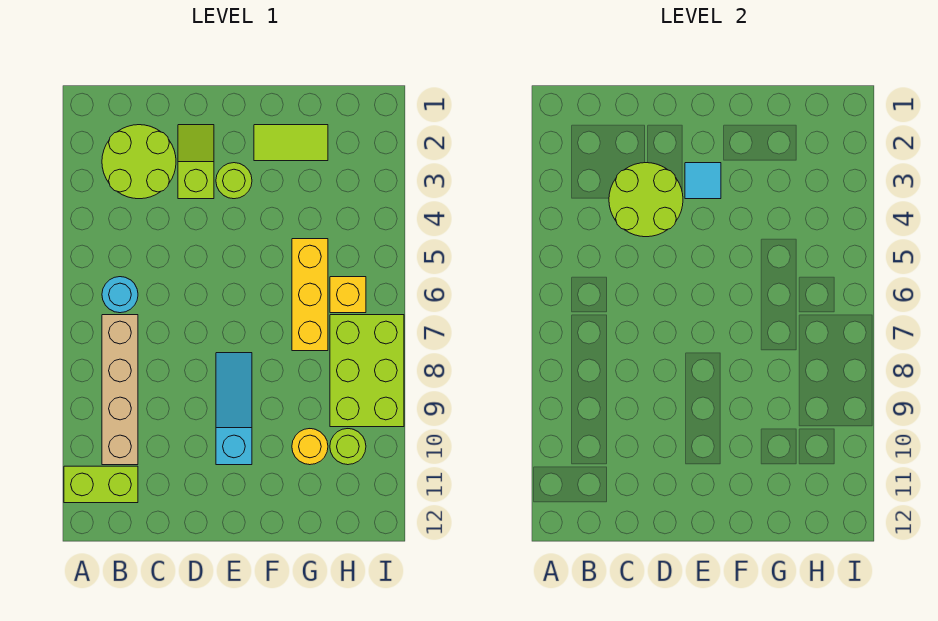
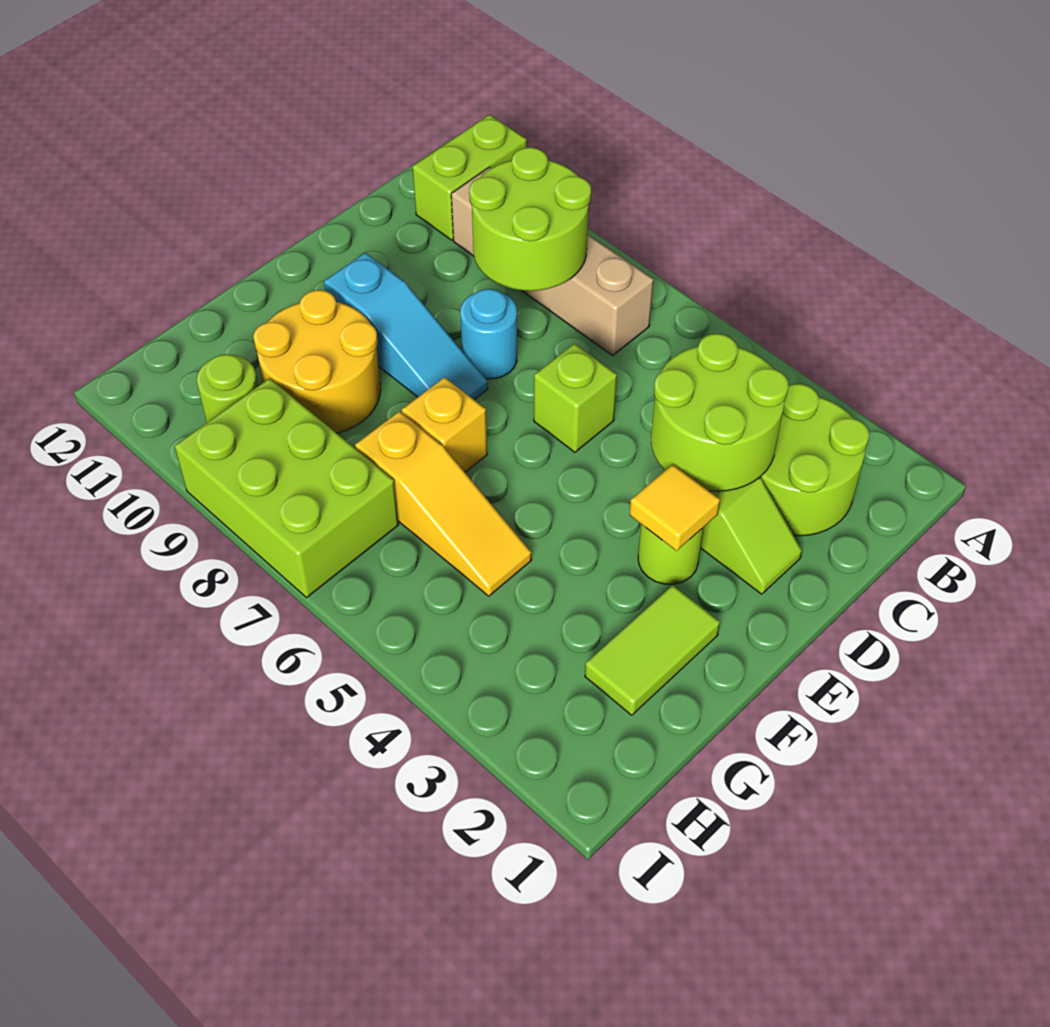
cyan round brick B6 level 1 -> cyan round brick D8 level 1
none -> lime round brick B8:C9 level 2
none -> lime brick D6 level 1
cyan tile E3 level 2 -> yellow tile E3 level 2
yellow brick G5:G7 level 1 -> yellow slope G5:G7 level 1 top 7
yellow round brick G10 level 1 -> yellow round brick F9:G10 level 1
yellow brick H6 level 1 -> yellow brick F7 level 1

